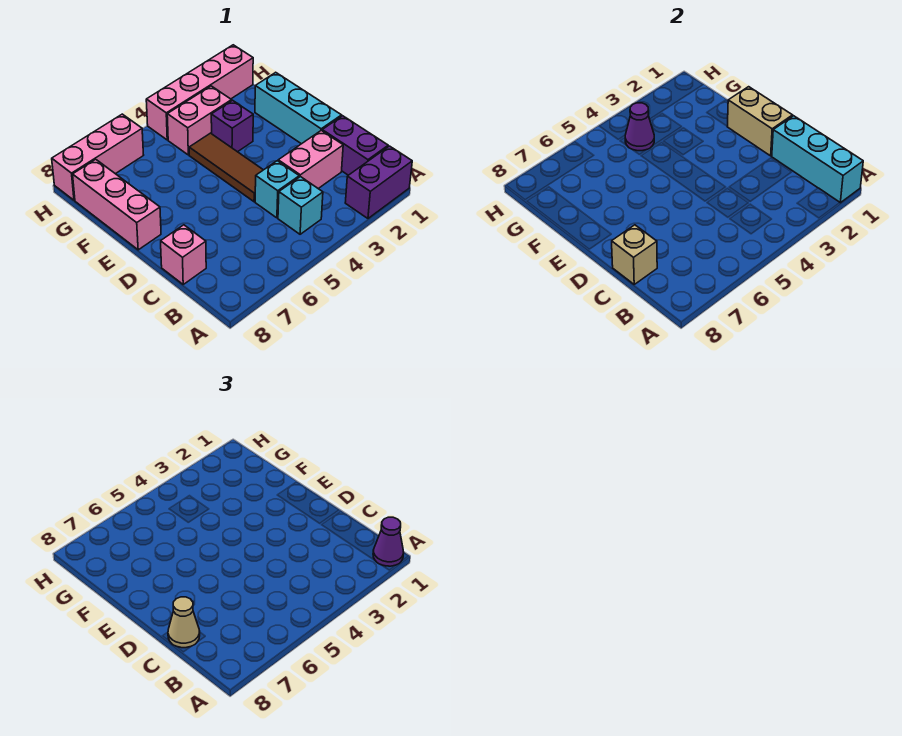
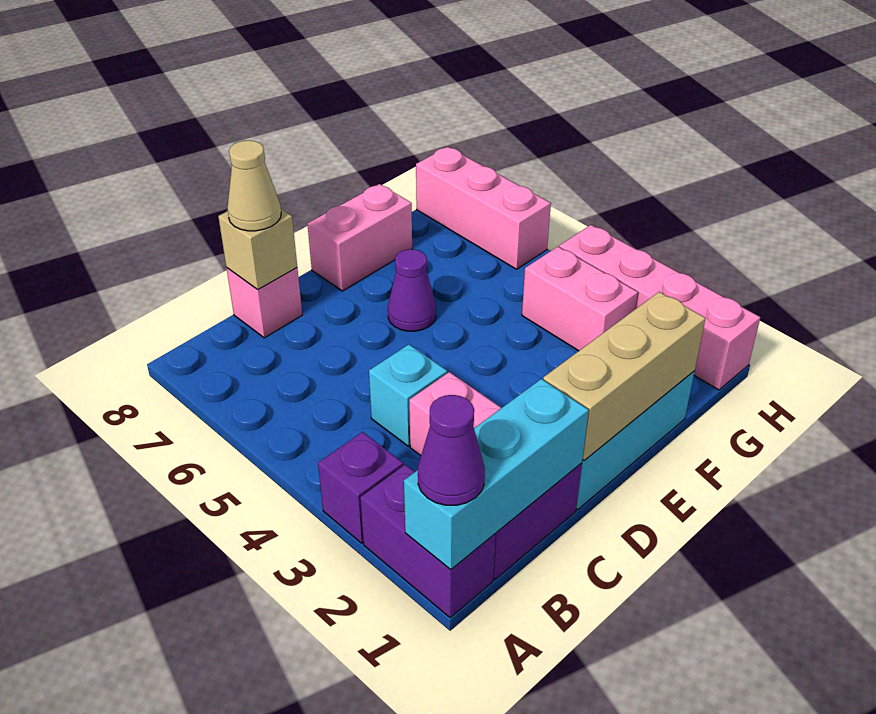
cyan brick B4 level 1 -> none
tan brick D1:E1 level 2 -> tan brick D1:F1 level 2
brown tile D4:F4 level 1 -> none
pink brick E8:G8 level 1 -> pink brick E8:F8 level 1
purple brick F3 level 1 -> purple brick A3 level 1
purple cone G4 level 2 -> purple cone E6 level 1

